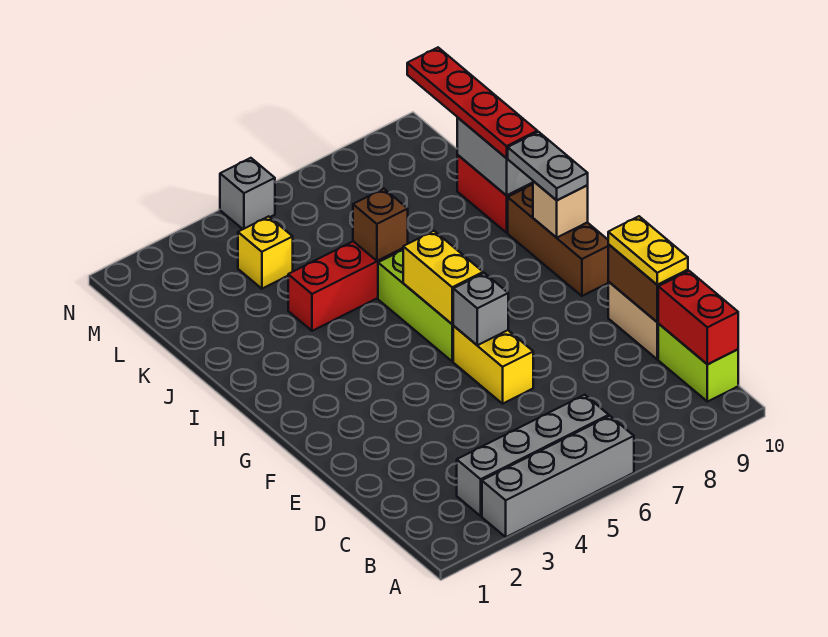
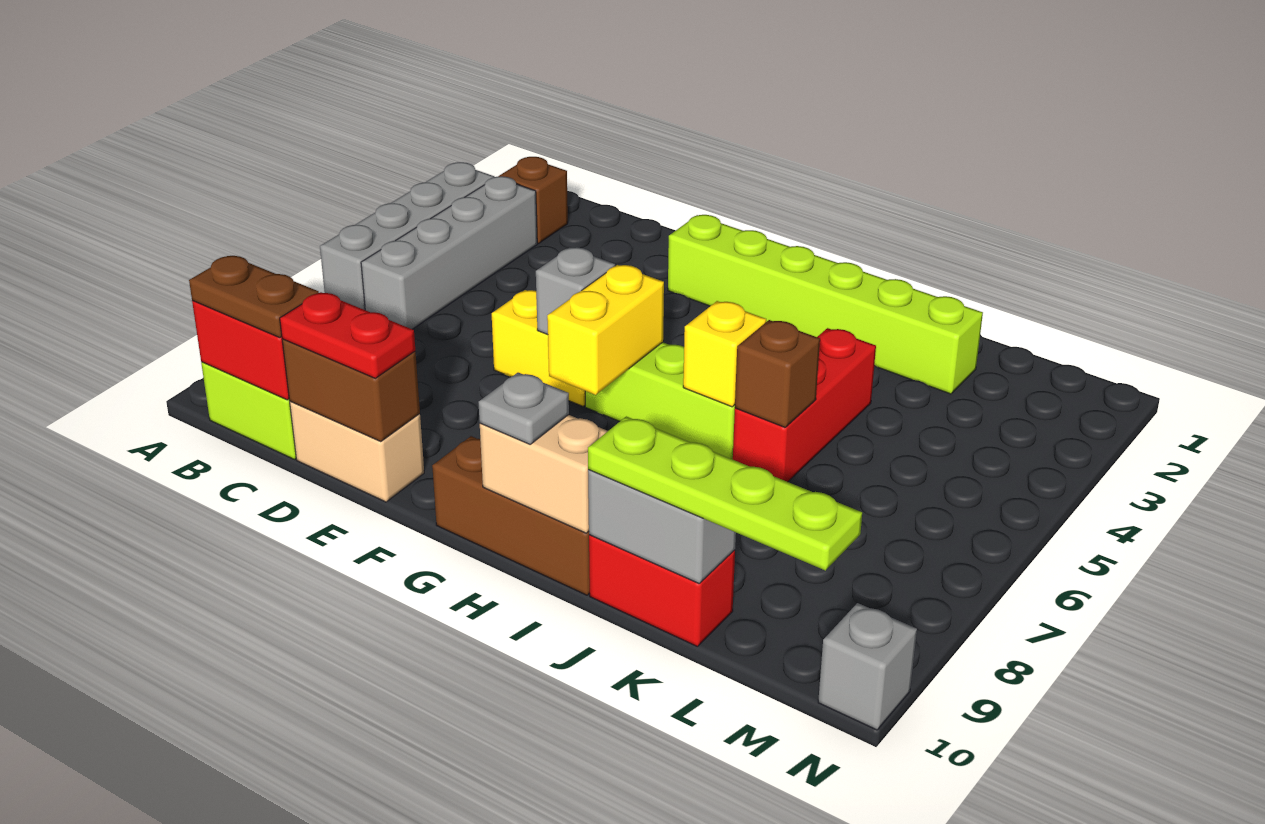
none -> brown brick B2 level 1
none -> brown plate B10:C10 level 3
yellow plate D10:E10 level 3 -> red plate D10:E10 level 3
none -> lime brick F2:K2 level 1
yellow brick G6:H6 level 2 -> yellow brick G6:G7 level 2
tan brick H10 level 2 -> tan brick H10:I10 level 2
grey plate H10:I10 level 3 -> grey plate H10 level 3
red plate J10:M10 level 3 -> lime plate J10:M10 level 3
yellow brick L4 level 1 -> yellow brick I6 level 2
grey brick N5 level 1 -> grey brick N10 level 1

